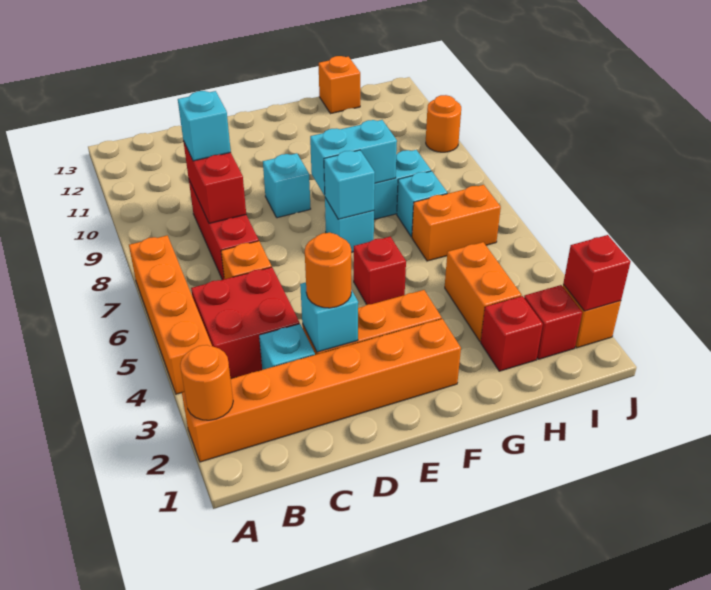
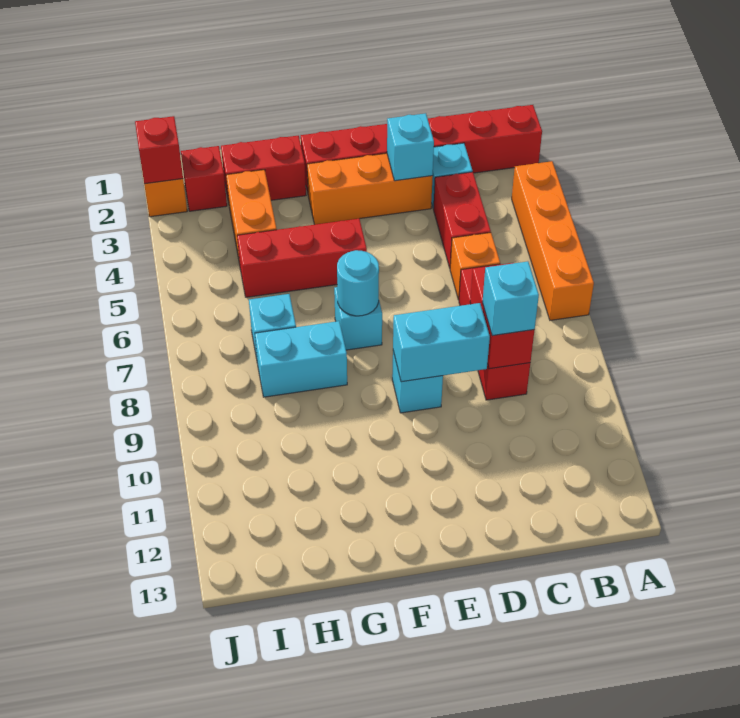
orange brick A2:F2 level 1 -> red brick A2:F2 level 1
orange round brick A2 level 2 -> none
red brick B4:C5 level 1 -> red brick C4:C5 level 1
orange round brick D3 level 3 -> none
red brick F5 level 1 -> red brick F5:H5 level 1
cyan brick F7 level 2 -> cyan round brick F7 level 2
cyan brick F8:G8 level 2 -> cyan brick D9:E9 level 2
red brick H2 level 1 -> red brick G2:H2 level 1
orange brick H6:I6 level 1 -> none
orange brick H13 level 1 -> none
orange round brick J10 level 1 -> none

